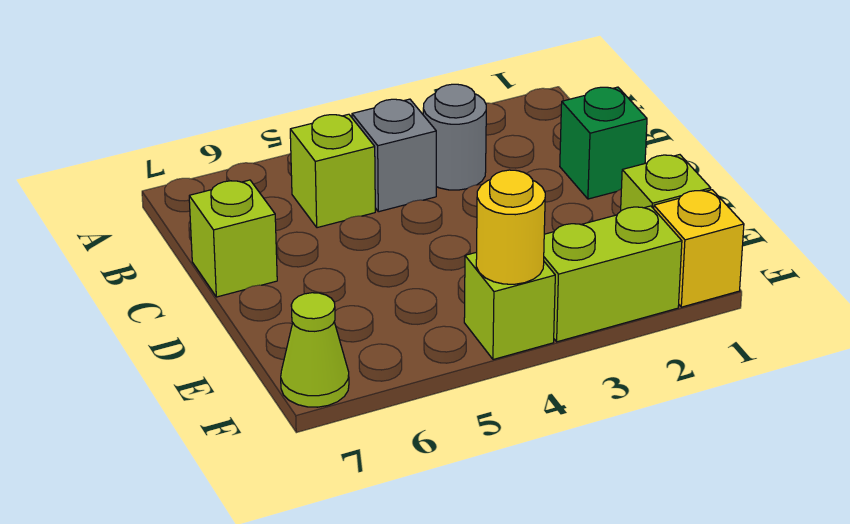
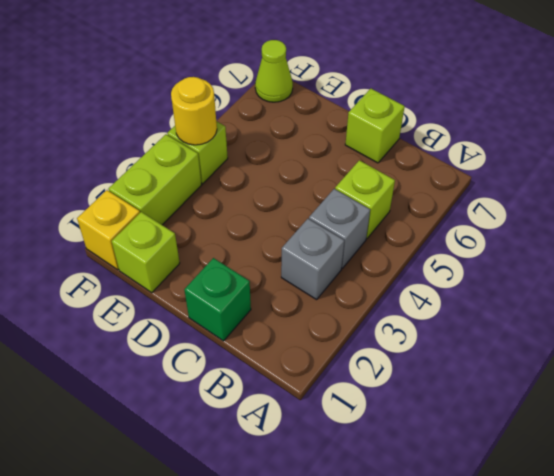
grey round brick B3 level 1 -> grey brick B3 level 1

